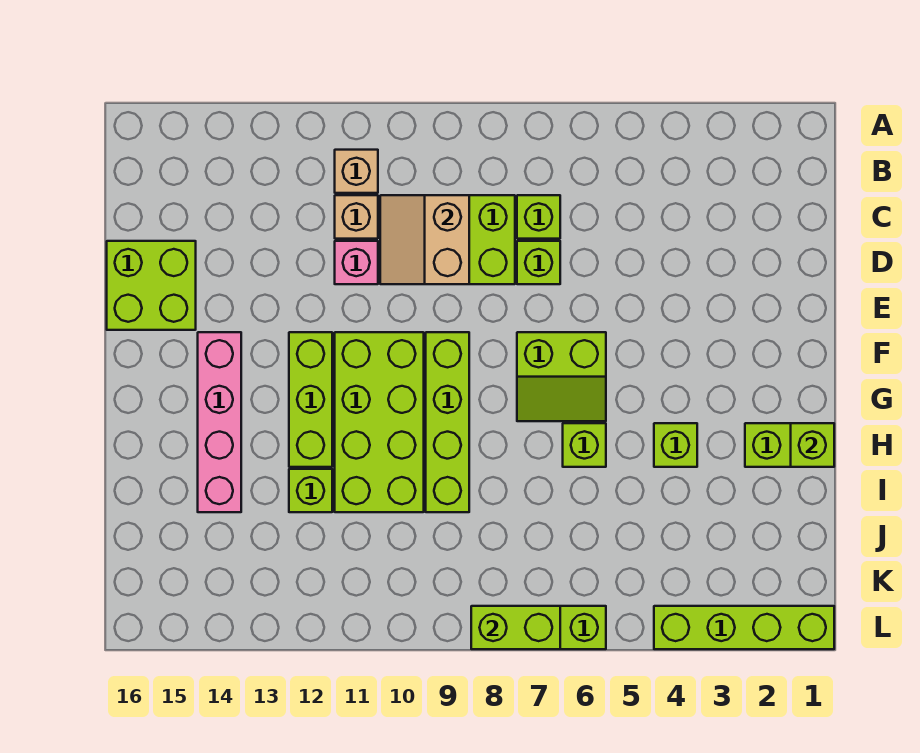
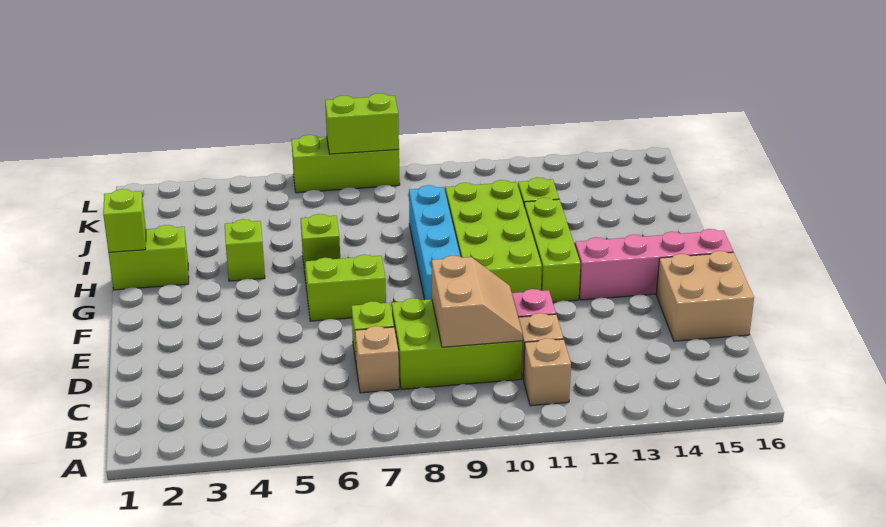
lime brick C7 level 1 -> tan brick C7 level 1
lime brick D15:E16 level 1 -> tan brick D15:E16 level 1
lime brick F9:I9 level 1 -> cyan brick F9:I9 level 1
pink brick F14:I14 level 1 -> pink brick F13:F16 level 1
lime brick L1:L4 level 1 -> none

